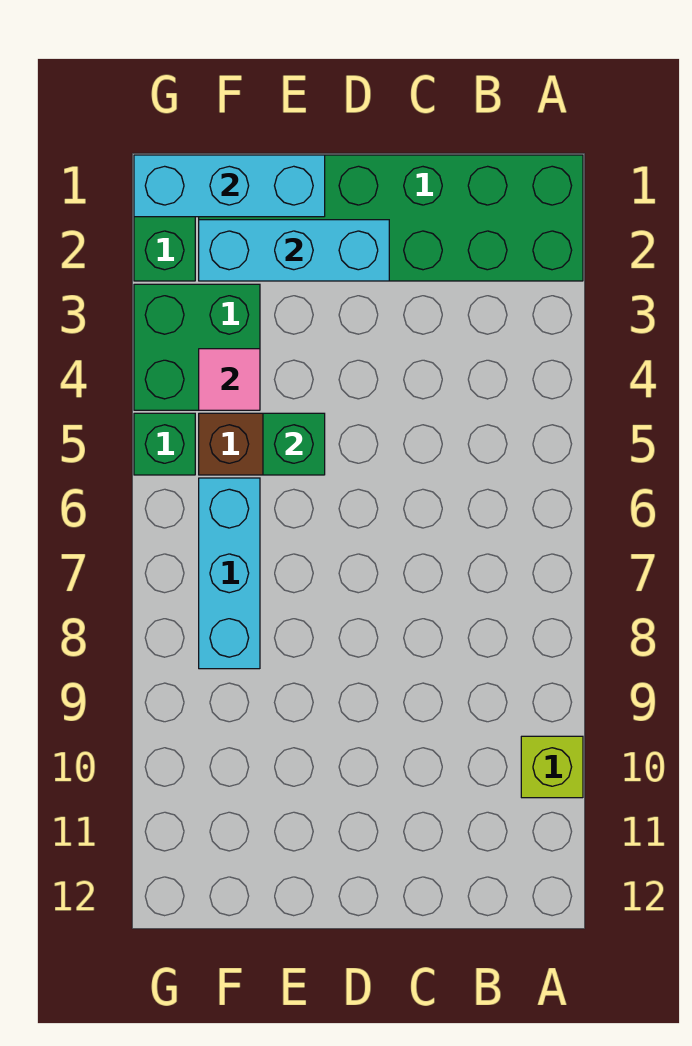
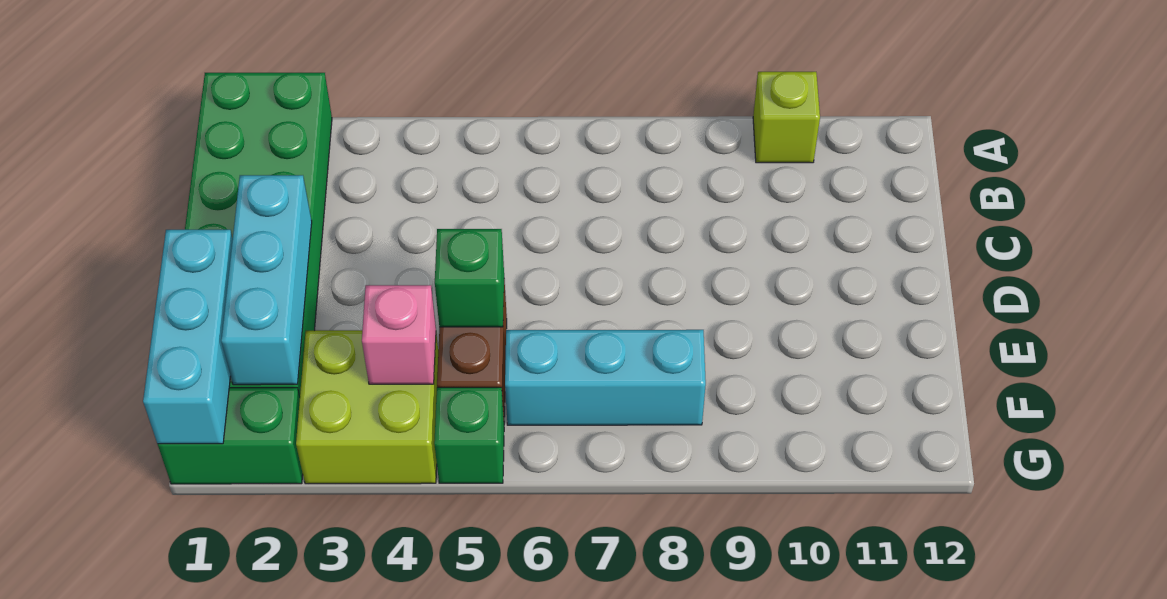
green brick F3:G4 level 1 -> lime brick F3:G4 level 1
pink tile F4 level 2 -> pink brick F4 level 2

